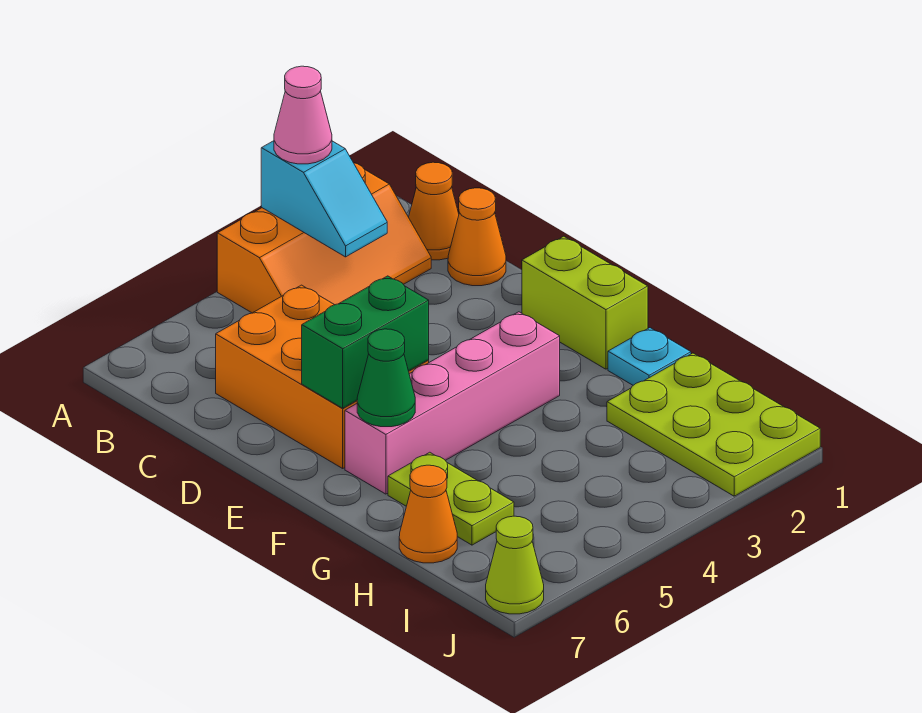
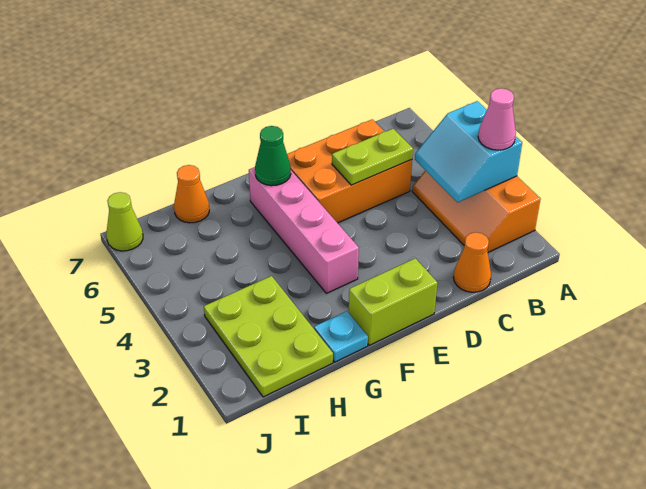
cyan slope A3:B3 level 2 top A -> cyan slope A3:B4 level 2 top A
orange cone B1 level 1 -> none
green brick E5:E6 level 2 -> none
lime plate G6:H6 level 1 -> lime plate C5:D5 level 2
lime plate H1:J2 level 1 -> lime plate H1:I3 level 1

